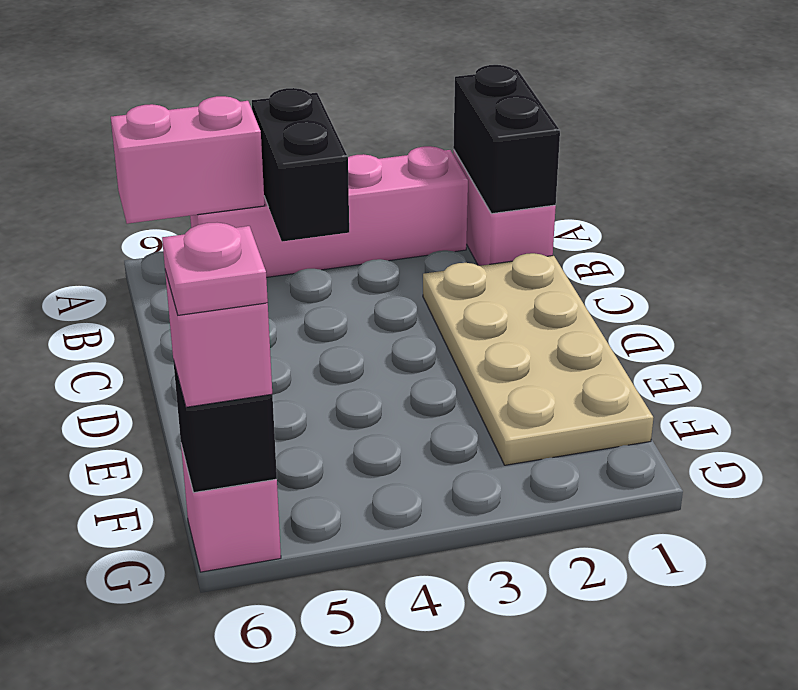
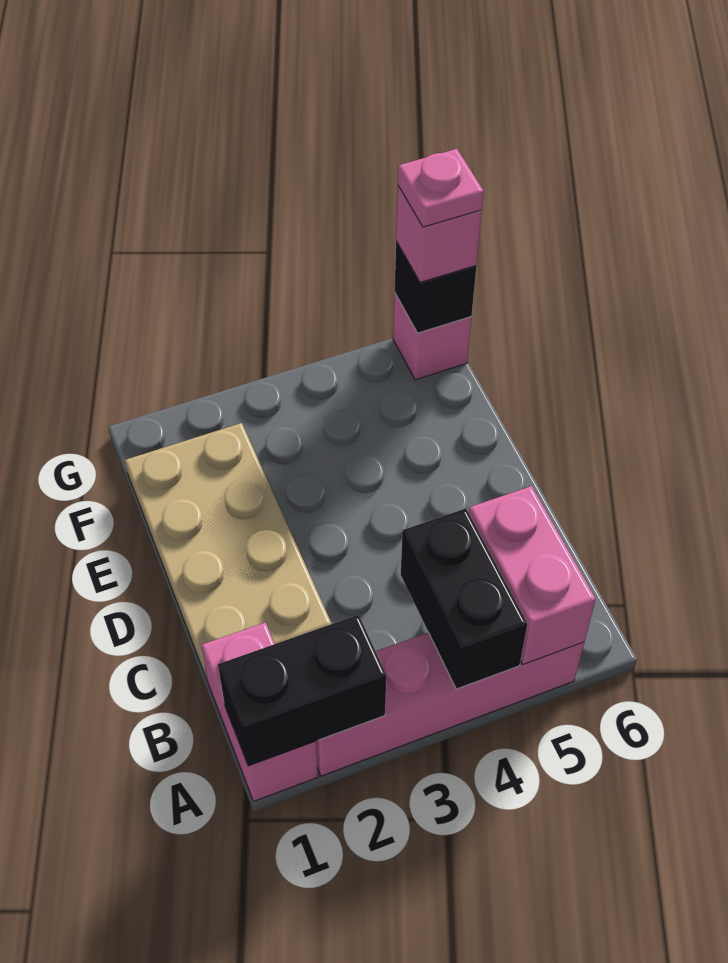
black brick A1:B1 level 2 -> black brick A1:A2 level 2
pink brick A5:A6 level 2 -> pink brick A5:B5 level 2

